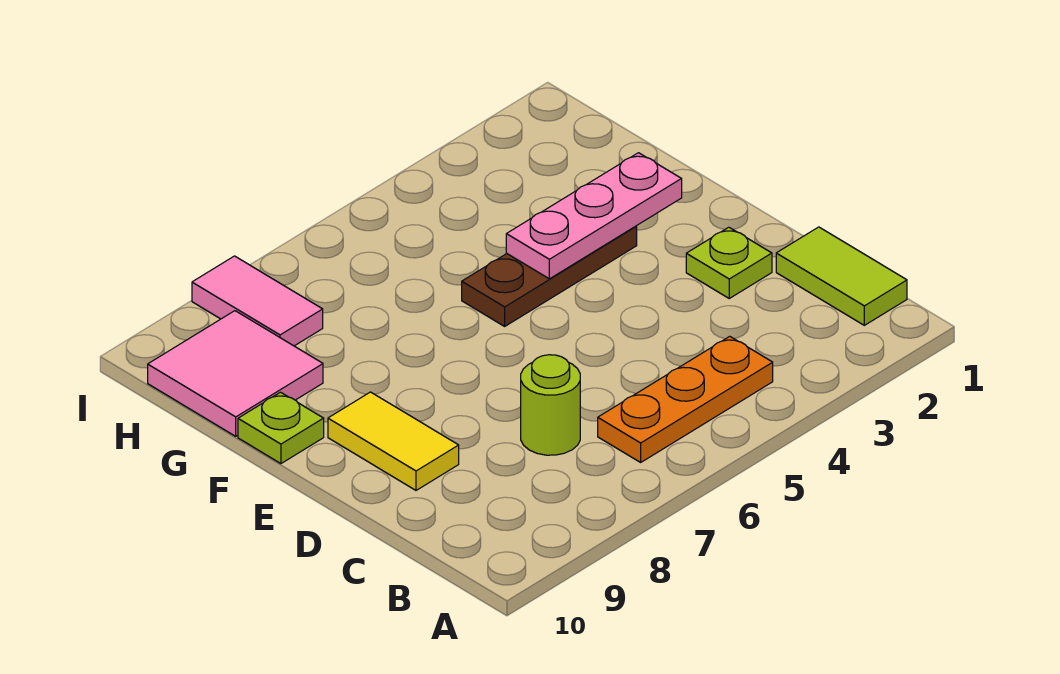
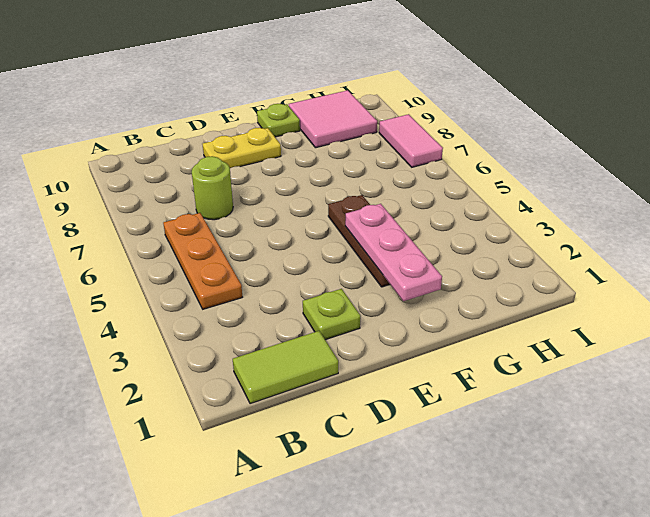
yellow tile D9:E9 level 1 -> yellow plate D9:E9 level 1
pink tile H8:I8 level 1 -> pink tile I7:I8 level 1

